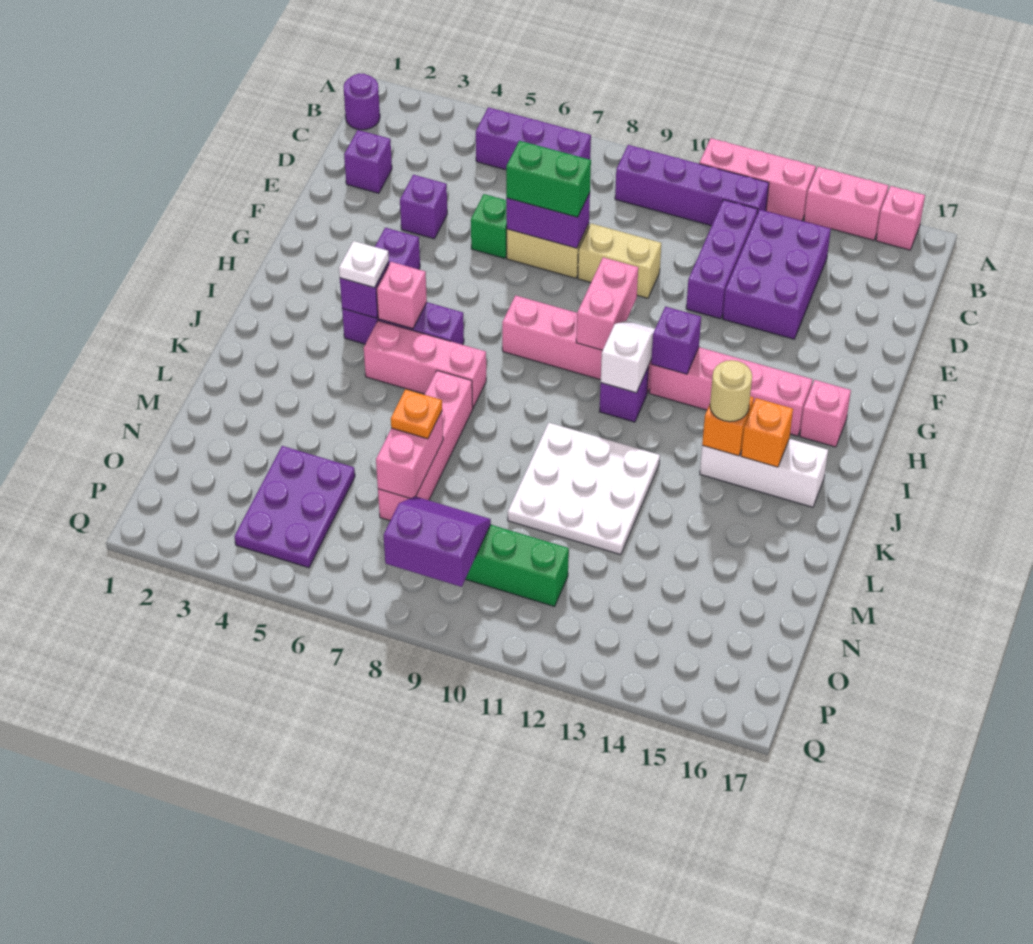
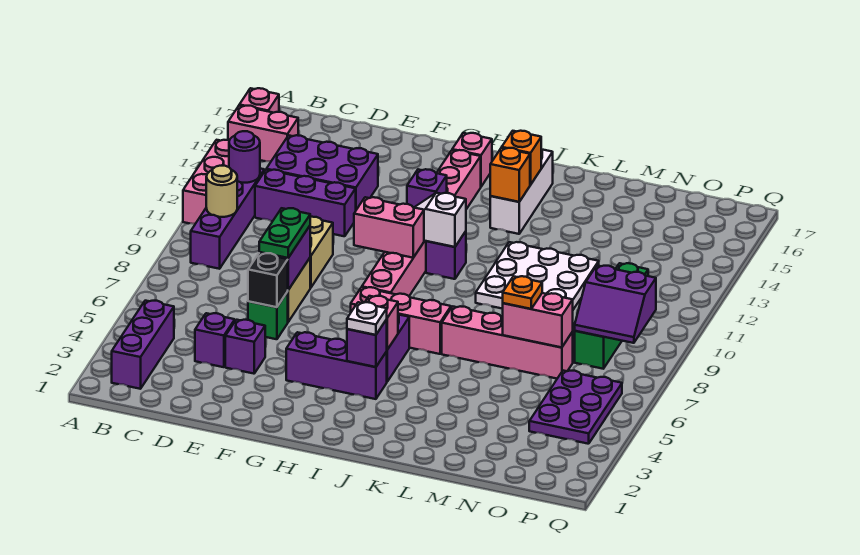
pink brick A14:A15 level 1 -> pink brick A15:B15 level 1
purple round brick B1 level 1 -> purple round brick B12 level 2
purple brick B5:B7 level 1 -> purple brick B2:B4 level 1
purple brick D2 level 1 -> purple brick D4 level 1
none -> black brick E6 level 2
green brick E7:E8 level 3 -> green plate E7:E8 level 3
pink brick J5:J7 level 1 -> pink brick H7:J7 level 1
tan round brick J14 level 3 -> tan round brick B10 level 2
purple plate N4:P5 level 1 -> purple plate O4:P6 level 1
purple slope O8:P9 level 2 top P -> purple slope O8:P9 level 2 top 9

